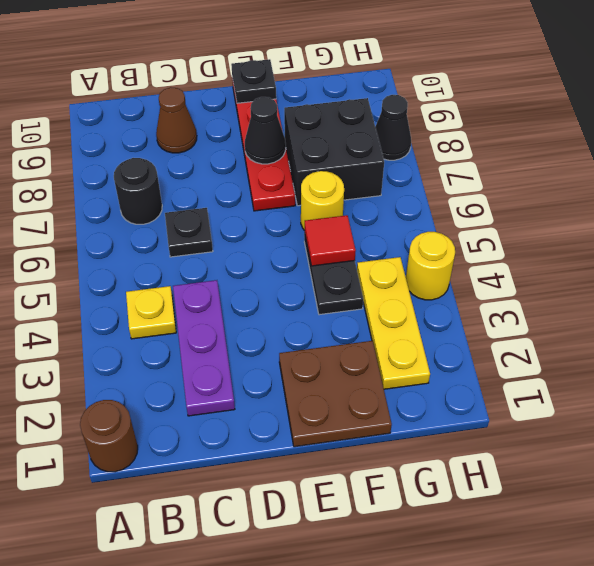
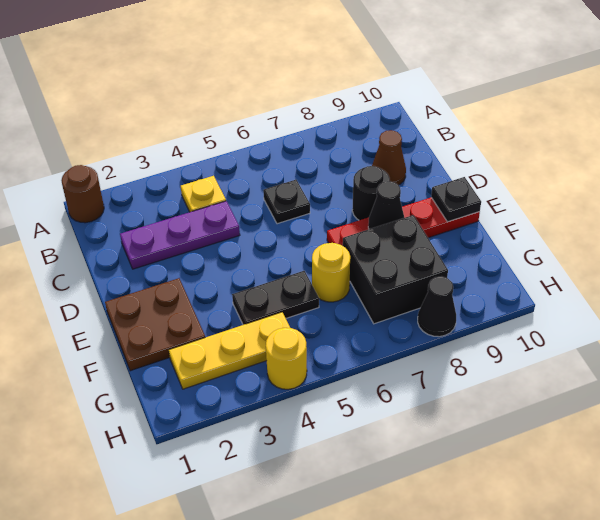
black round brick B7 level 1 -> black round brick D8 level 1
red tile F5 level 2 -> none

